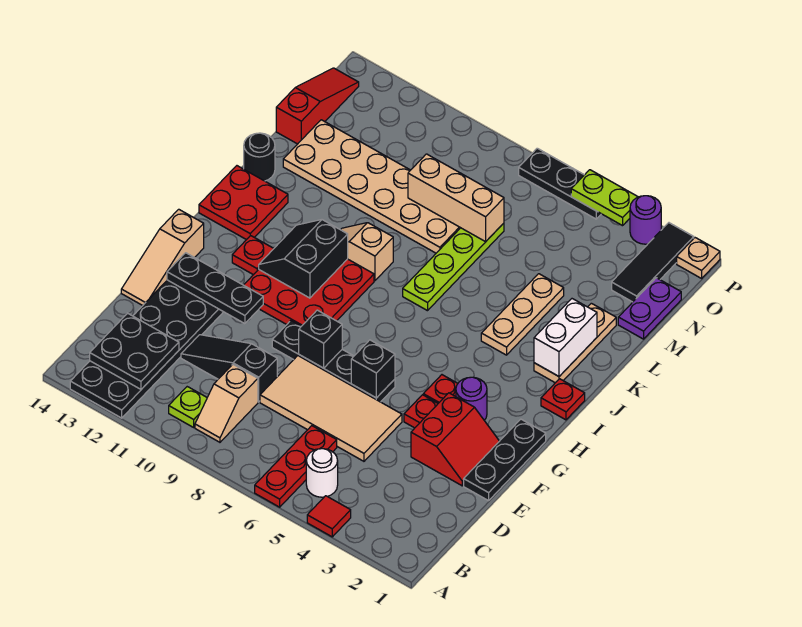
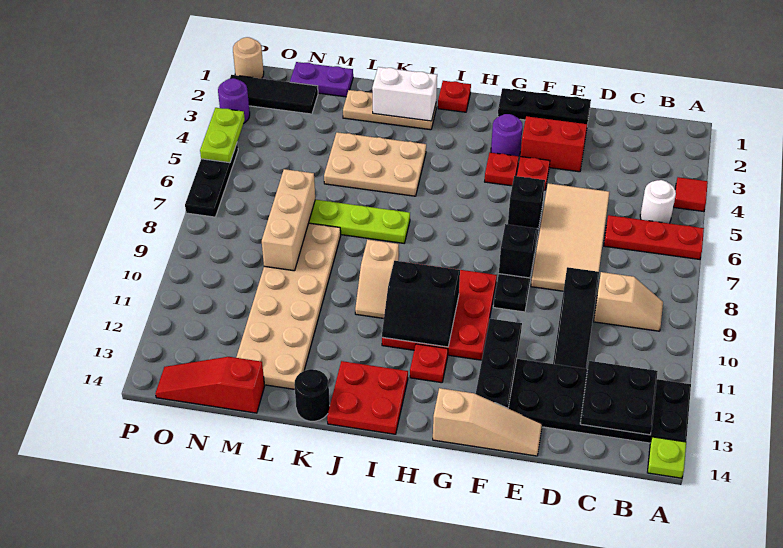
lime plate B10 level 1 -> lime plate A14 level 1
tan plate J4:L4 level 1 -> tan plate J4:L5 level 1
tan plate P1 level 1 -> tan round brick P1 level 1

